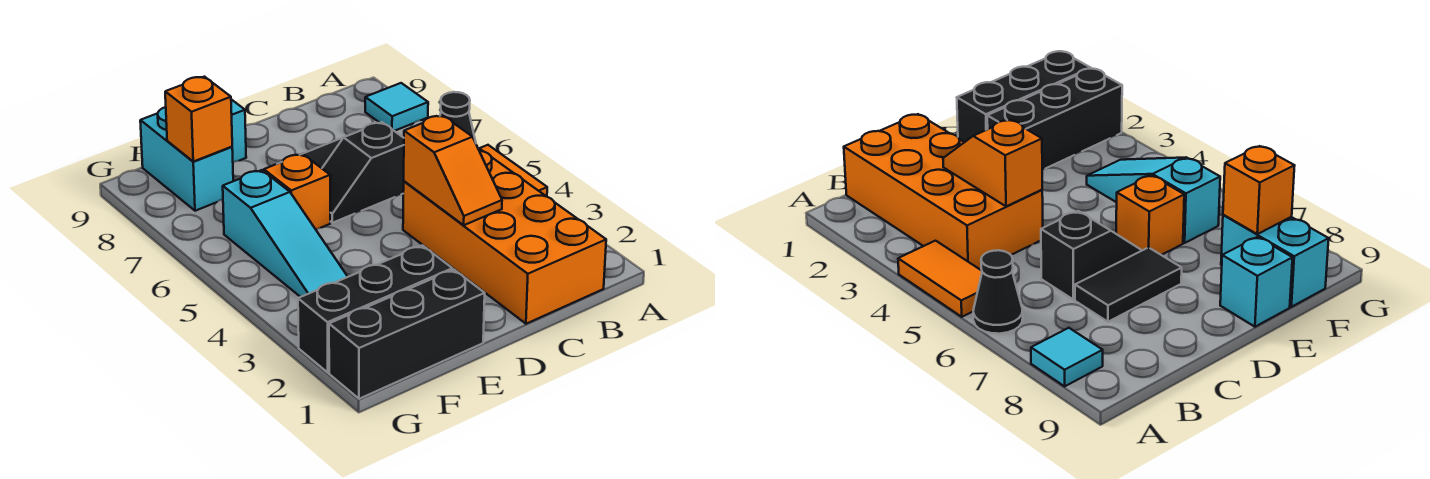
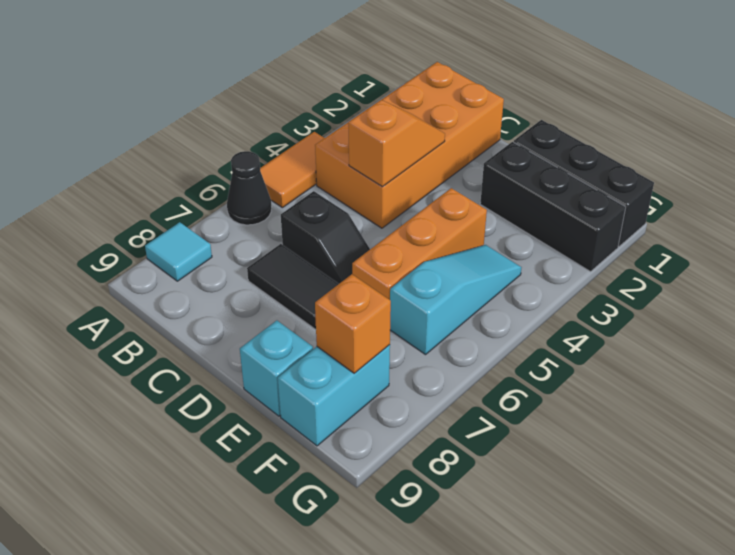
orange brick E6 level 1 -> orange brick E4:E6 level 1

